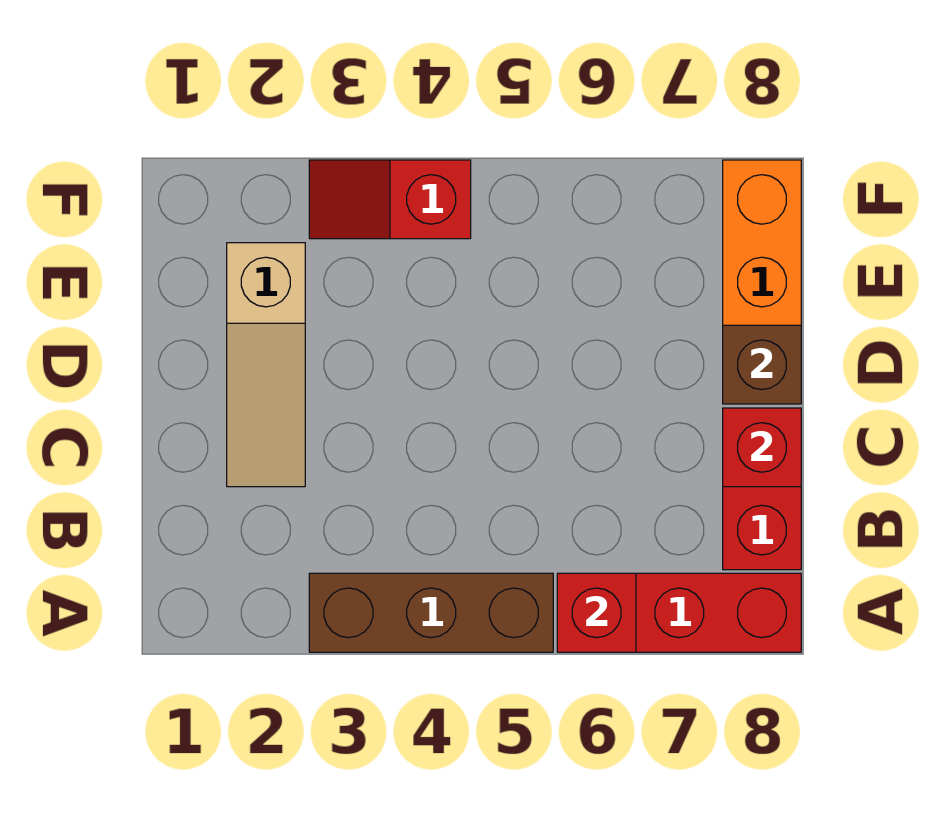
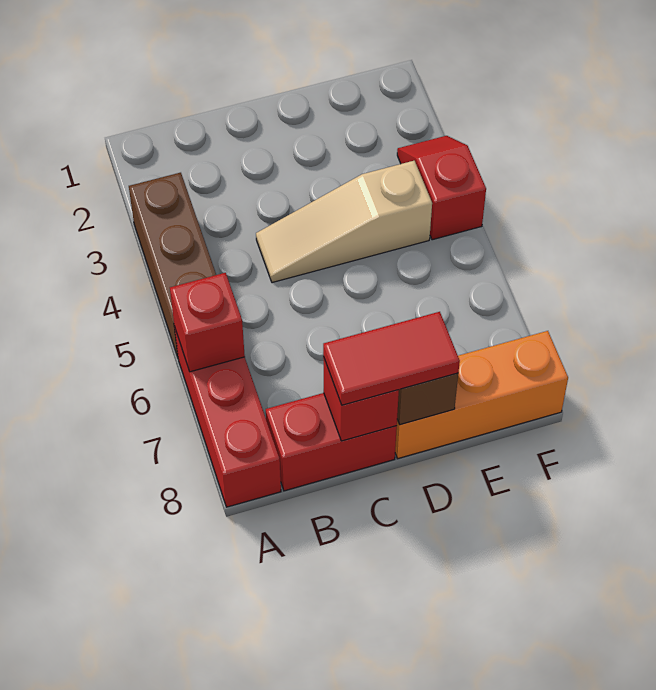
tan slope C2:E2 level 1 top E -> tan slope C4:E4 level 1 top E
none -> red tile C8:D8 level 3

